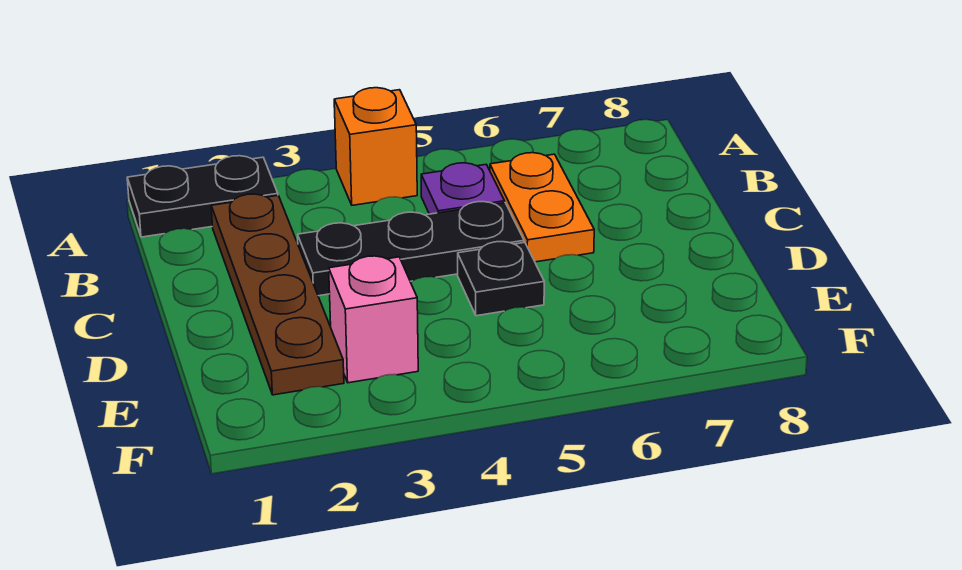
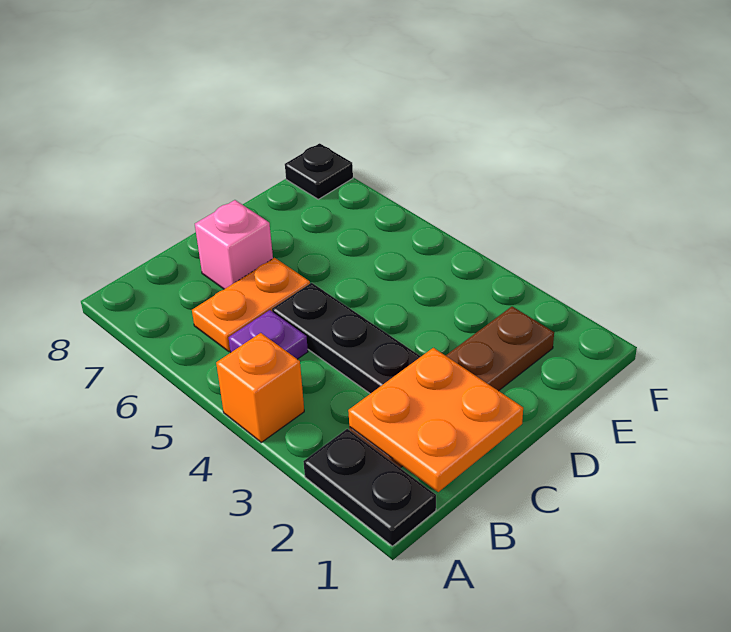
none -> orange plate B1:C2 level 2
black plate D5 level 1 -> black plate F8 level 1
pink brick E3 level 1 -> pink brick C7 level 1

